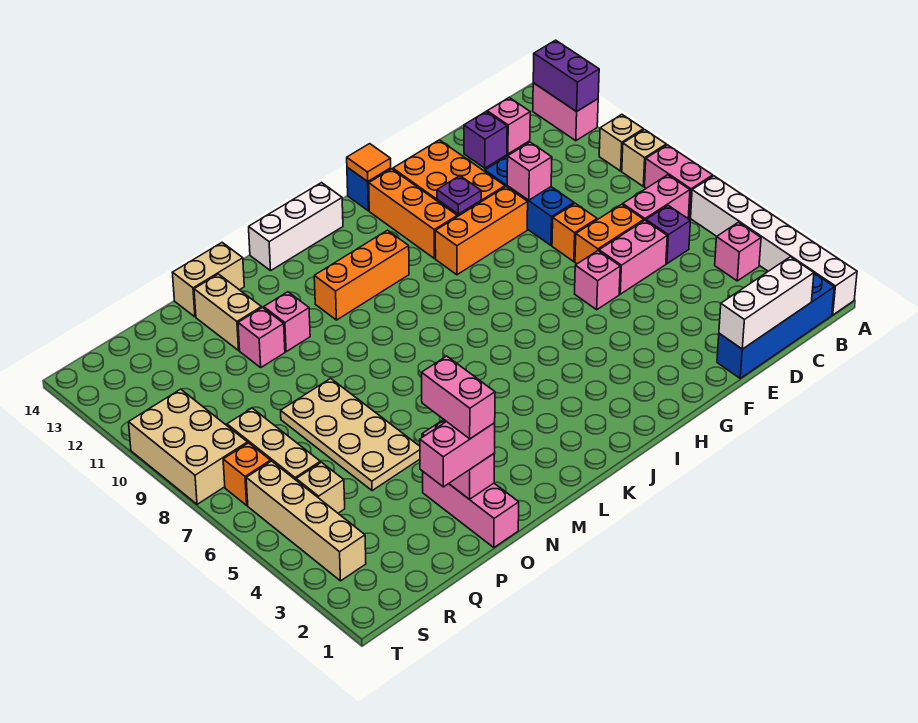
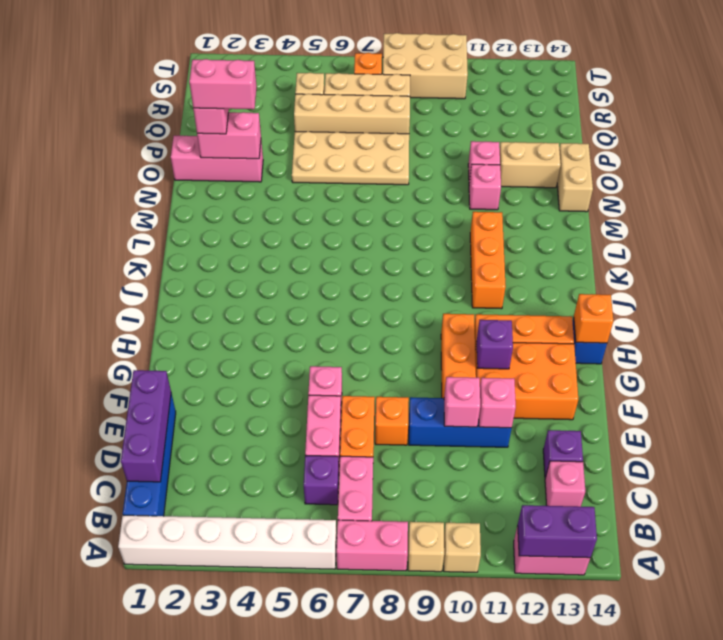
pink brick B4 level 1 -> pink brick E11 level 2
white brick C1:E1 level 2 -> purple brick C1:E1 level 2
purple plate G11 level 2 -> purple brick G11 level 2
orange tile H14 level 2 -> orange brick H14 level 2
white brick J14:L14 level 1 -> none
tan brick S3:S6 level 1 -> tan brick Q5:Q8 level 1

